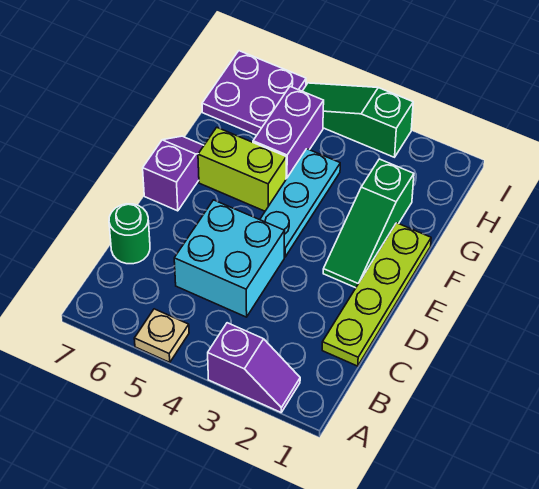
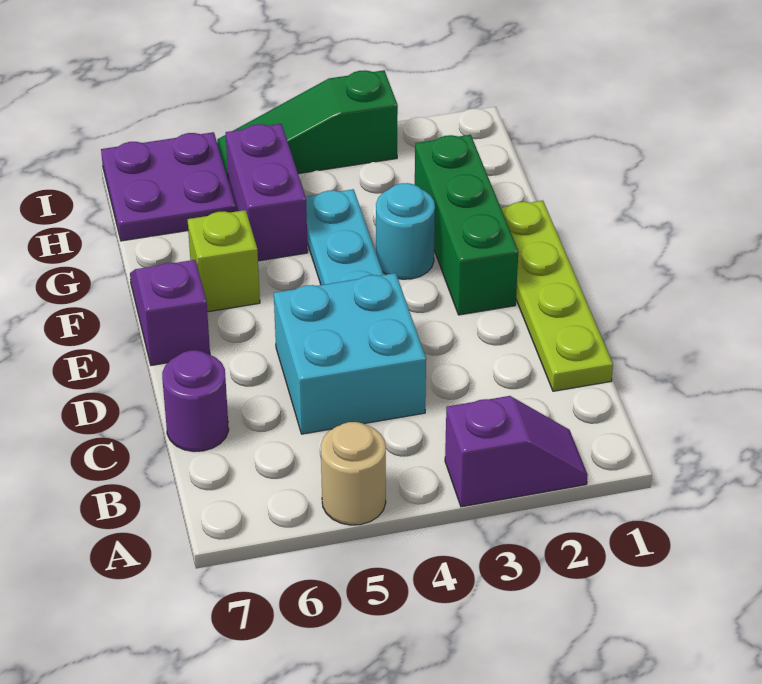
tan plate A5 level 1 -> tan round brick A5 level 1
green round brick C7 level 1 -> purple round brick C7 level 1
green slope E2:G2 level 1 top G -> green brick E2:G2 level 1
none -> cyan round brick F3 level 1
lime brick F5:F6 level 1 -> lime brick F6 level 1

